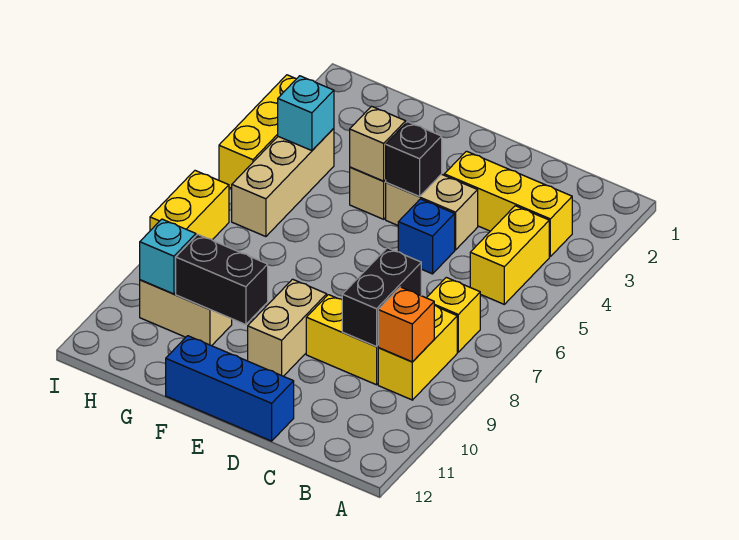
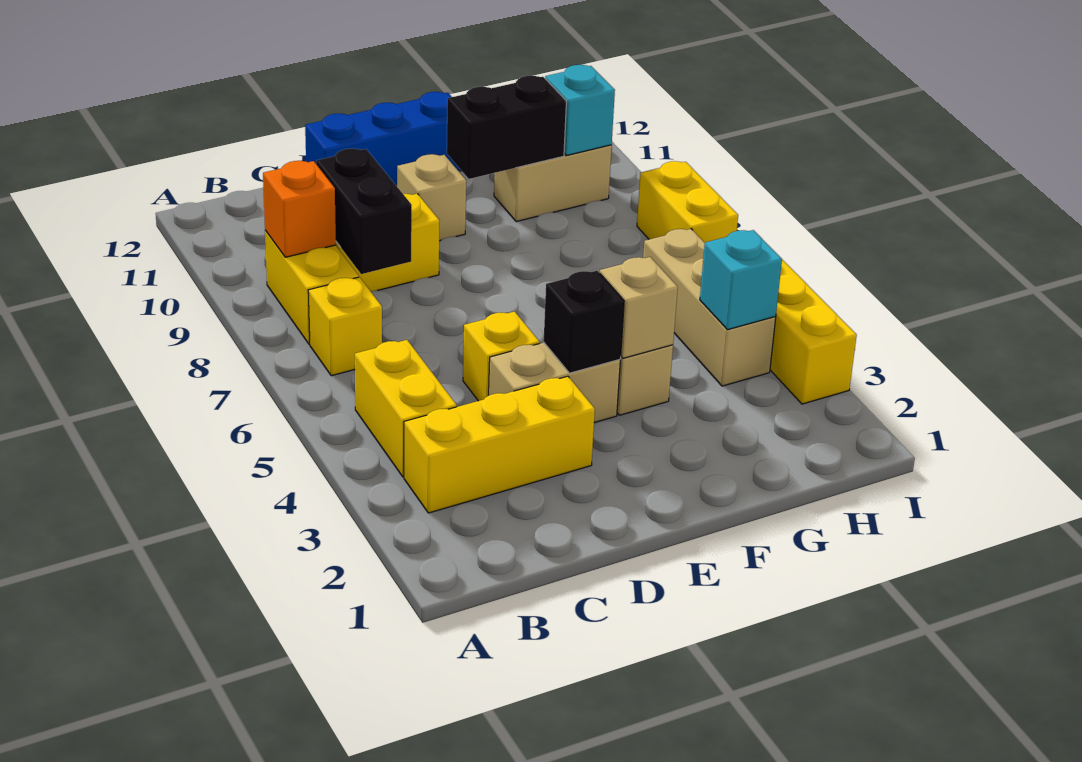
blue brick D5 level 1 -> yellow brick D5 level 1
tan brick E9:E10 level 1 -> tan brick E10 level 1

